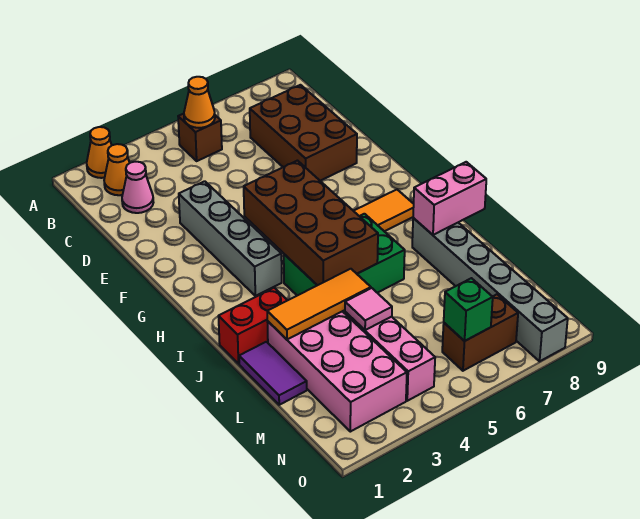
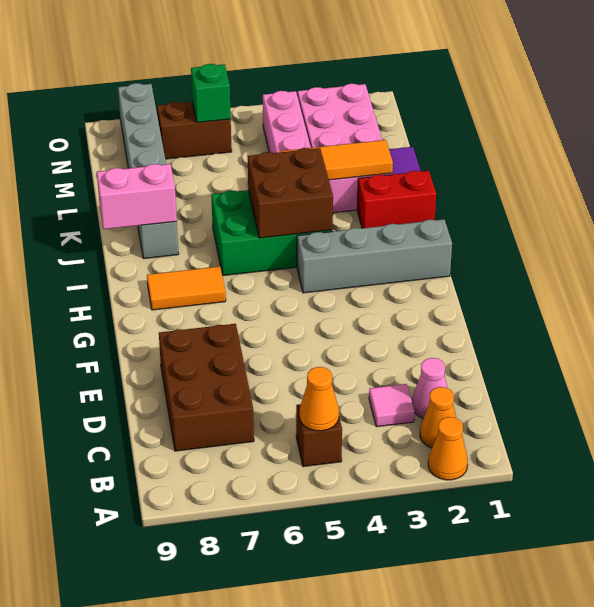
grey brick E3:H3 level 1 -> grey brick H1:H4 level 1
brown brick G4:J5 level 2 -> brown brick I4:J5 level 2
pink tile L4 level 2 -> pink tile C3 level 1

